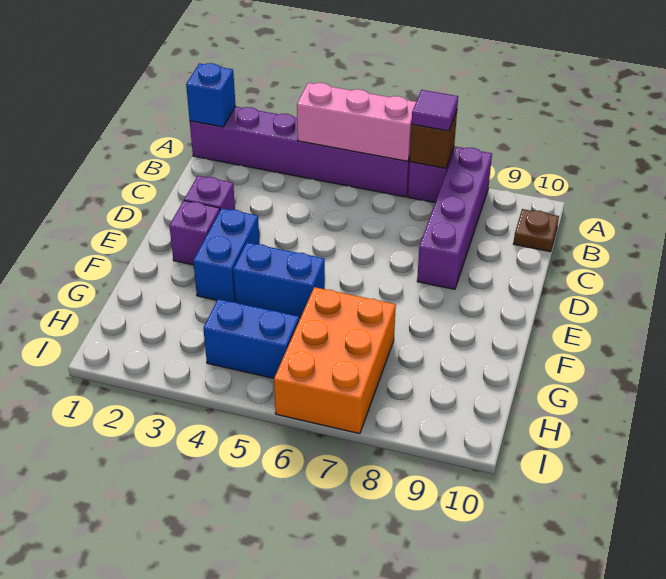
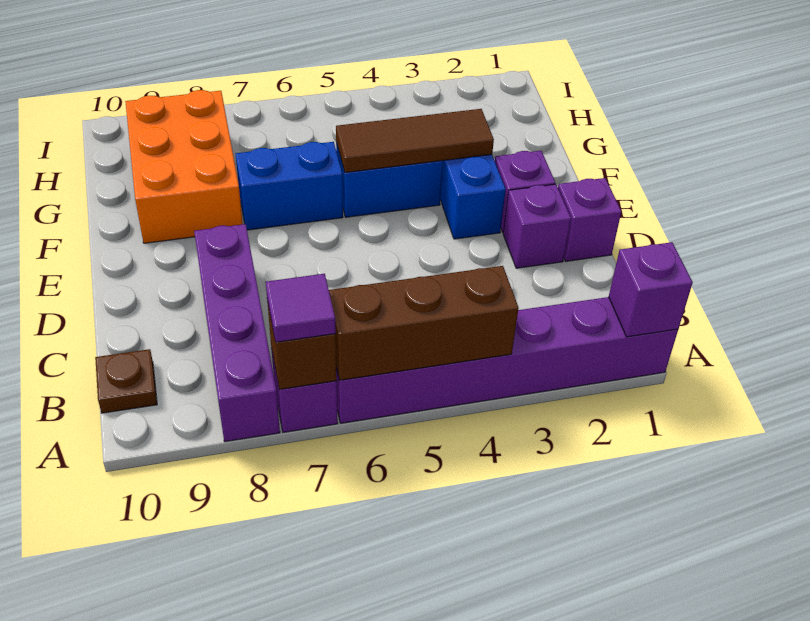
blue brick A1 level 2 -> purple brick A1 level 2
pink brick A4:A6 level 2 -> brown brick A4:A6 level 2
none -> purple brick D1 level 1
none -> brown tile F3:F5 level 2
orange brick G6:I7 level 1 -> orange brick F8:H9 level 1
blue brick H4:H5 level 1 -> blue brick F6:F7 level 1

